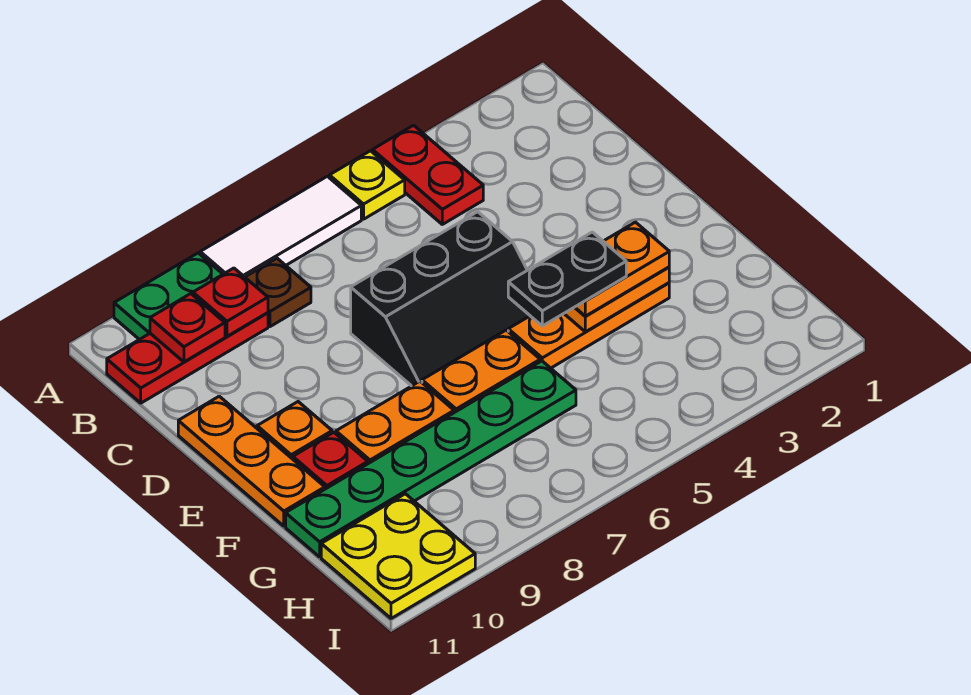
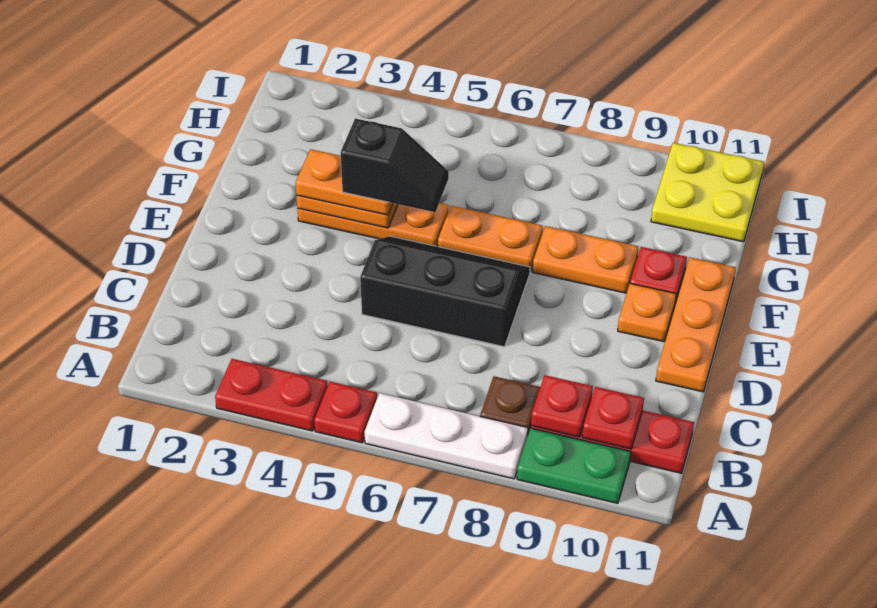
red plate A4:B4 level 1 -> red plate A3:A4 level 1
yellow plate A5 level 1 -> red plate A5 level 1
white tile A6:A8 level 1 -> white plate A6:A8 level 1
black plate F4:F5 level 4 -> black slope F4:F5 level 4 top 4
green plate G6:G11 level 1 -> none

